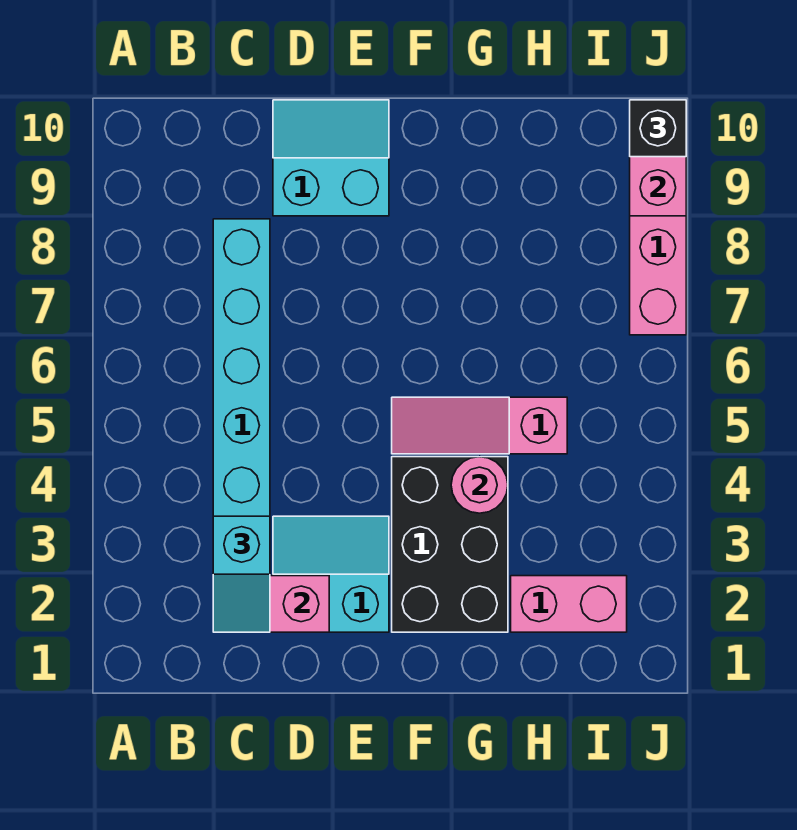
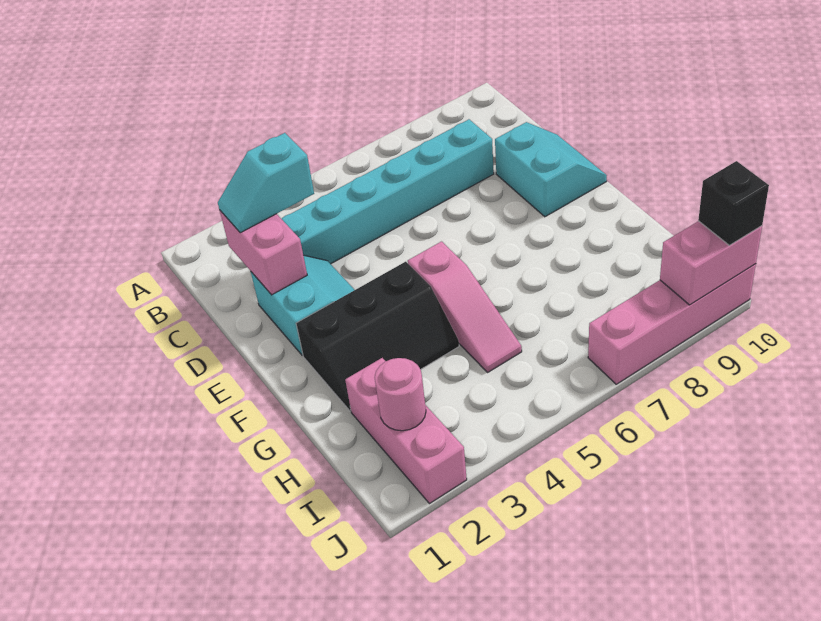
black brick F2:G4 level 1 -> black slope F2:G4 level 1 top F
pink slope F5:H5 level 1 top H -> pink slope F5:H5 level 1 top F
pink round brick G4 level 2 -> pink round brick I2 level 2
pink brick H2:I2 level 1 -> pink brick H2:J2 level 1

